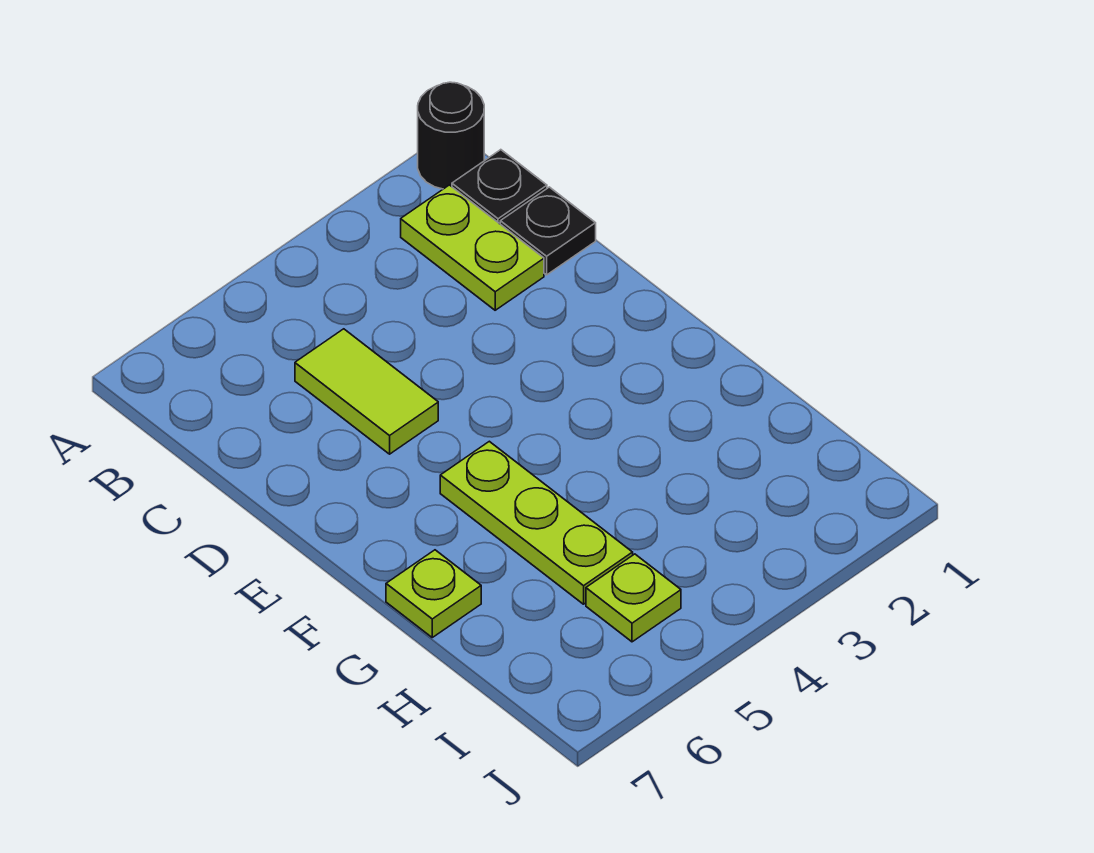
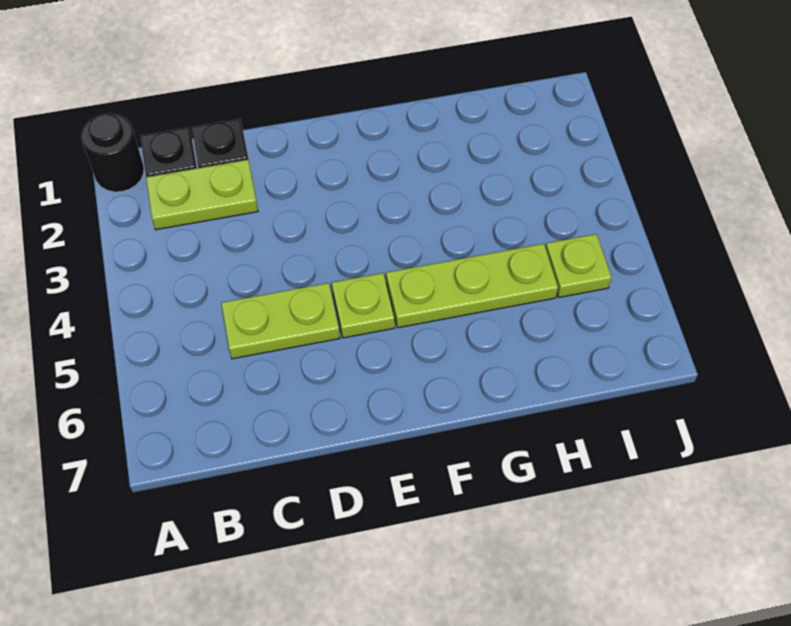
lime tile C5:D5 level 1 -> lime plate C5:D5 level 1
lime plate G7 level 1 -> lime plate E5 level 1

